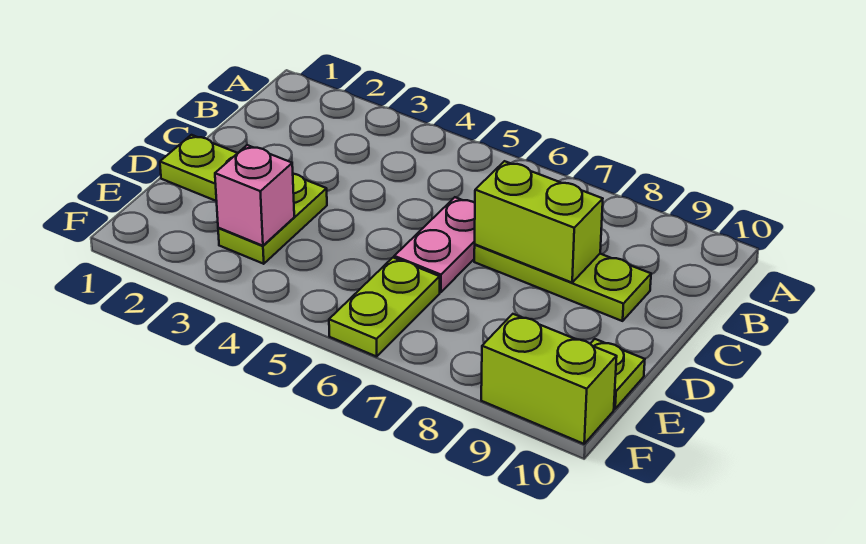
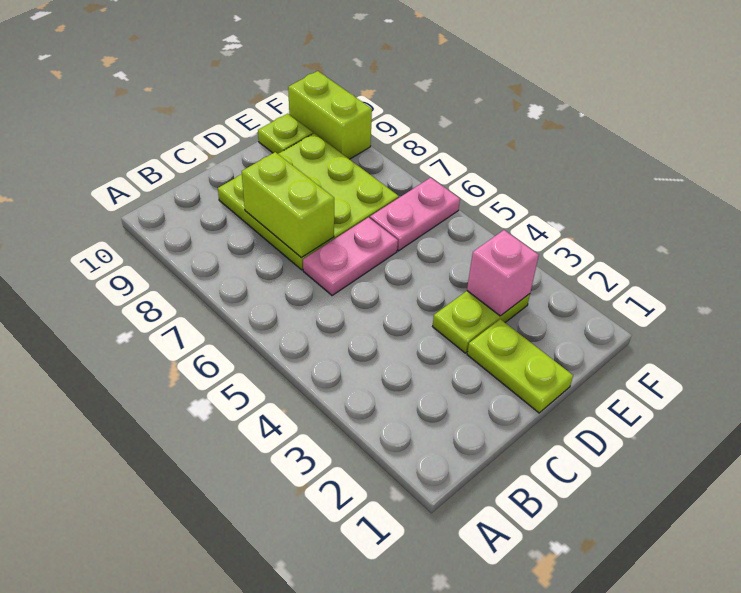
lime plate C7:C9 level 1 -> lime plate C7:E9 level 1
lime plate E6:F6 level 1 -> pink plate E6:F6 level 1

